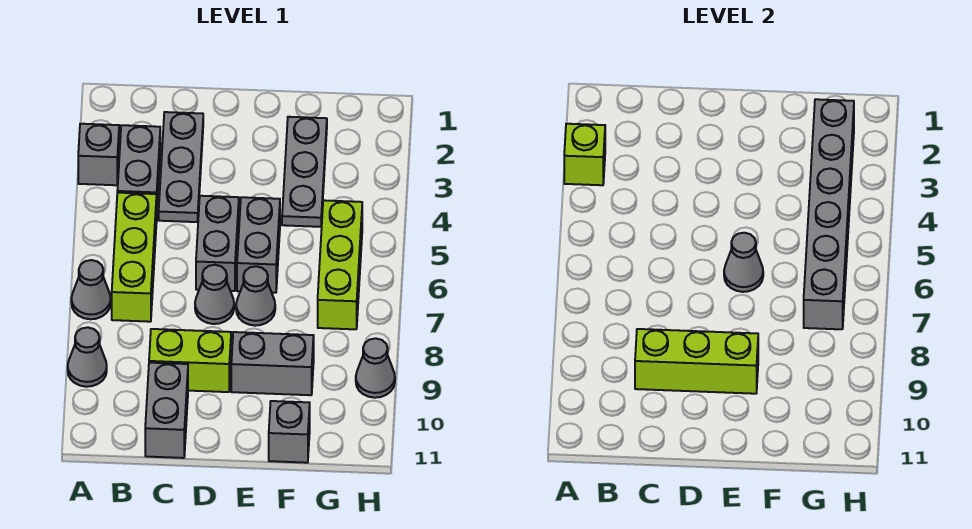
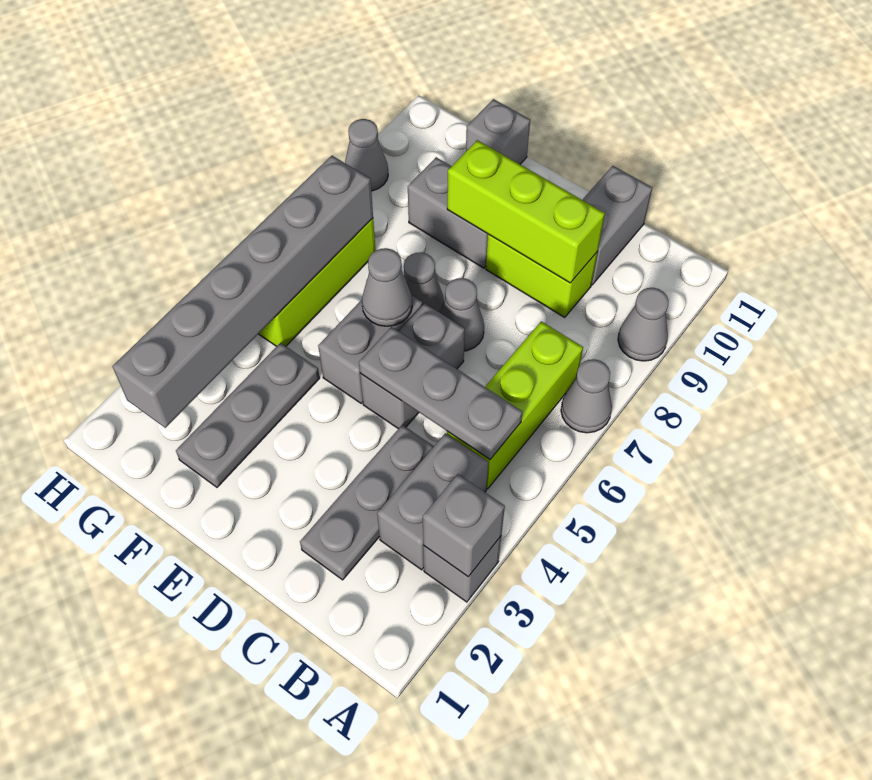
lime brick A3 level 2 -> grey brick A3 level 2
none -> grey plate B5:D5 level 2

